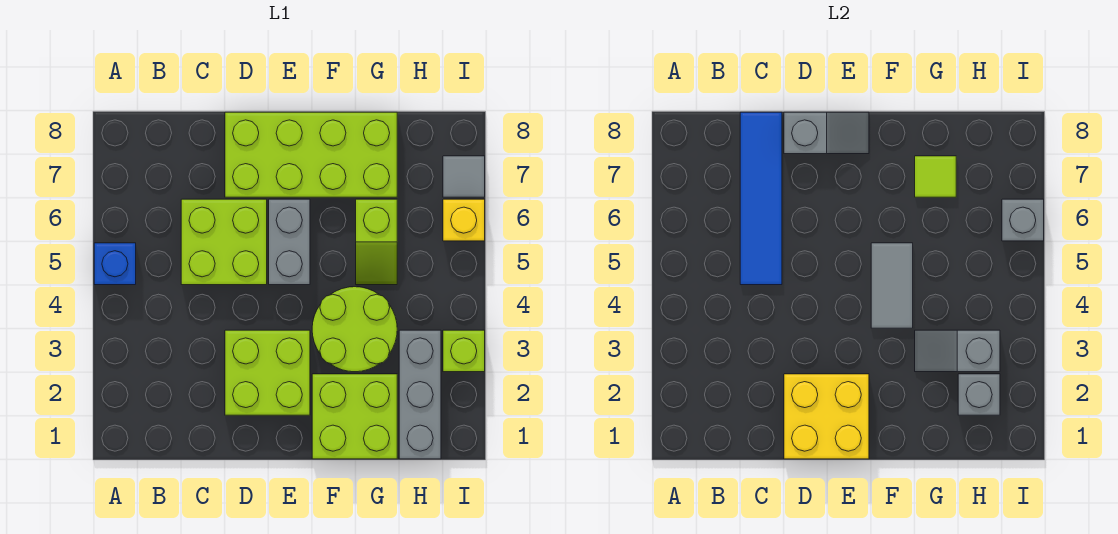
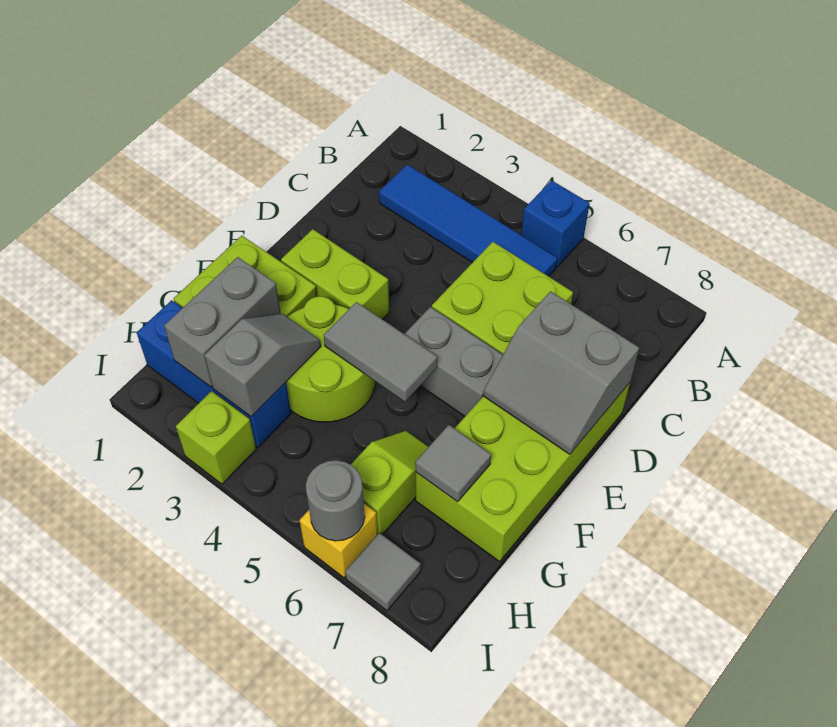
blue tile C5:C8 level 2 -> blue tile B2:B5 level 1
yellow brick D1:E2 level 2 -> none
lime brick D2:E3 level 1 -> lime brick E2:E3 level 1
grey slope D8:E8 level 2 top D -> grey slope D7:E8 level 2 top D
lime slope G5:G6 level 1 top 6 -> lime slope G6:H6 level 1 top H
lime tile G7 level 2 -> grey tile G7 level 2
grey brick H1:H3 level 1 -> blue brick H1:H3 level 1
grey brick H2 level 2 -> grey brick G2:H2 level 2
grey brick I6 level 2 -> grey round brick I6 level 2

